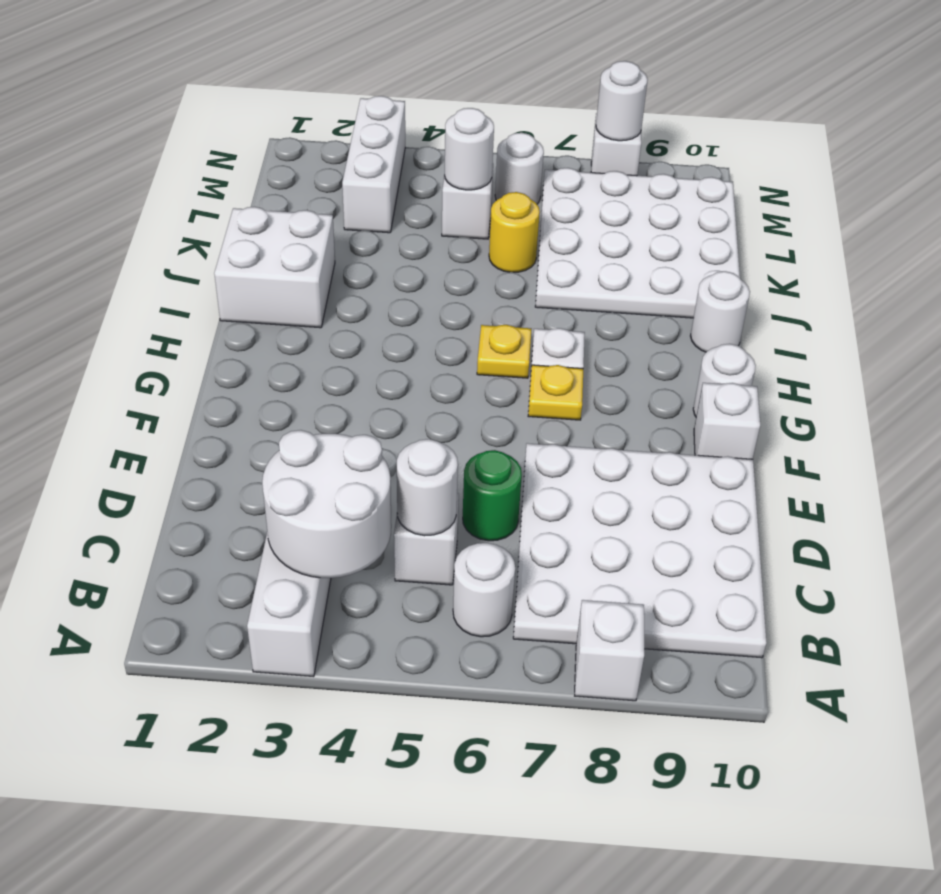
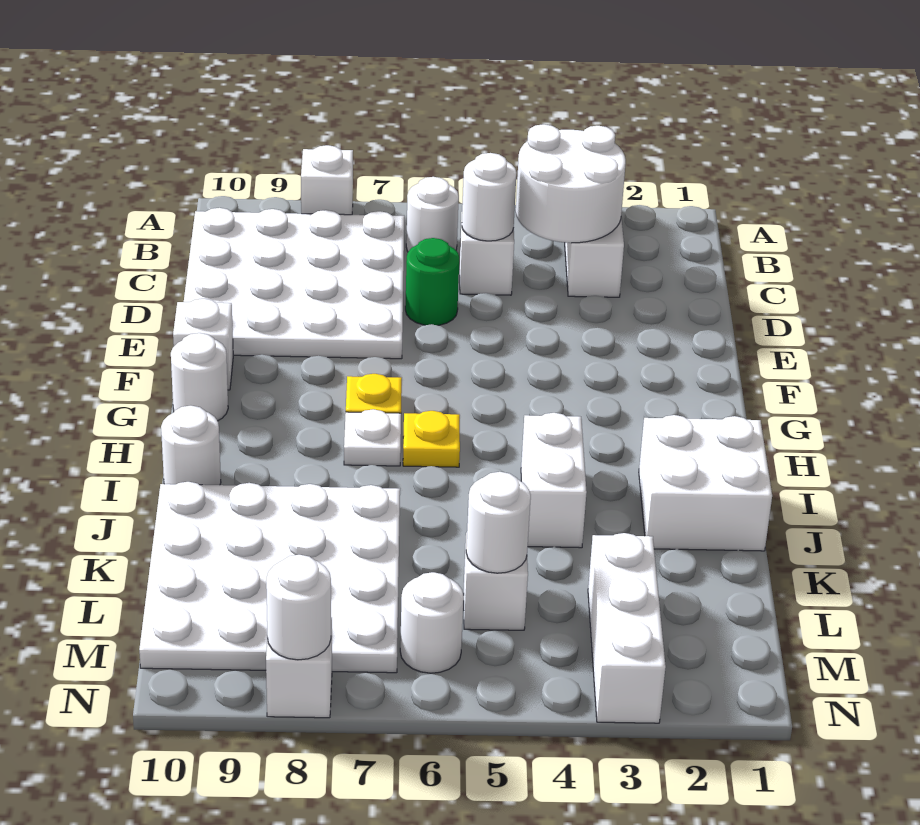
none -> white brick I4:J4 level 1
yellow round brick K6 level 1 -> none

